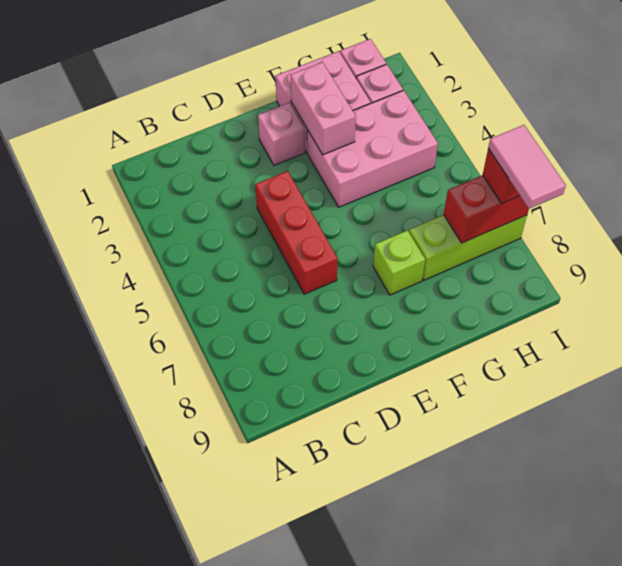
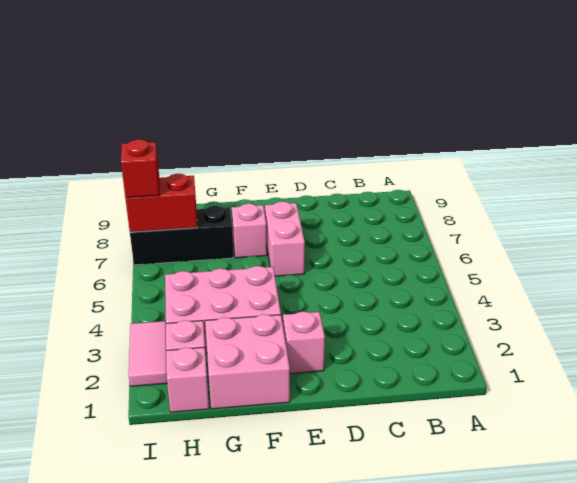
red brick D4:D6 level 1 -> none
pink brick F2:F3 level 2 -> pink brick E6:E7 level 1
lime brick F7 level 1 -> pink brick F7 level 1
lime brick G7:I7 level 1 -> black brick G7:I7 level 1
pink tile I7:I8 level 4 -> pink tile I2:I3 level 1

